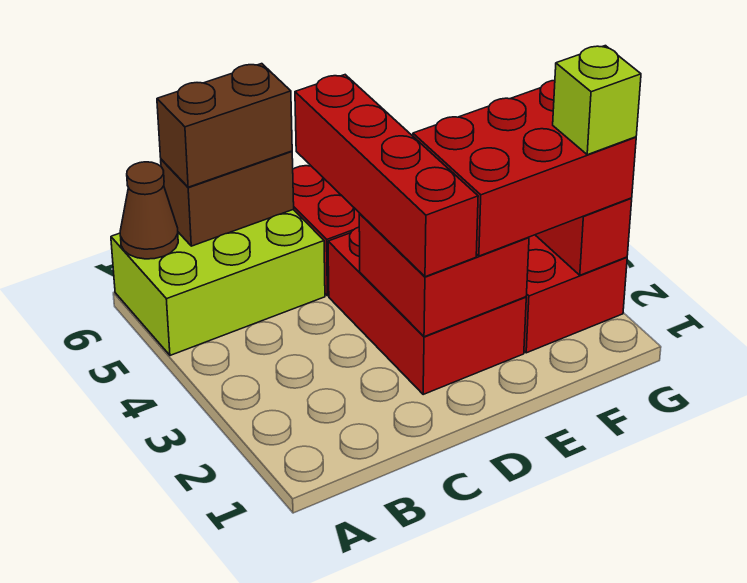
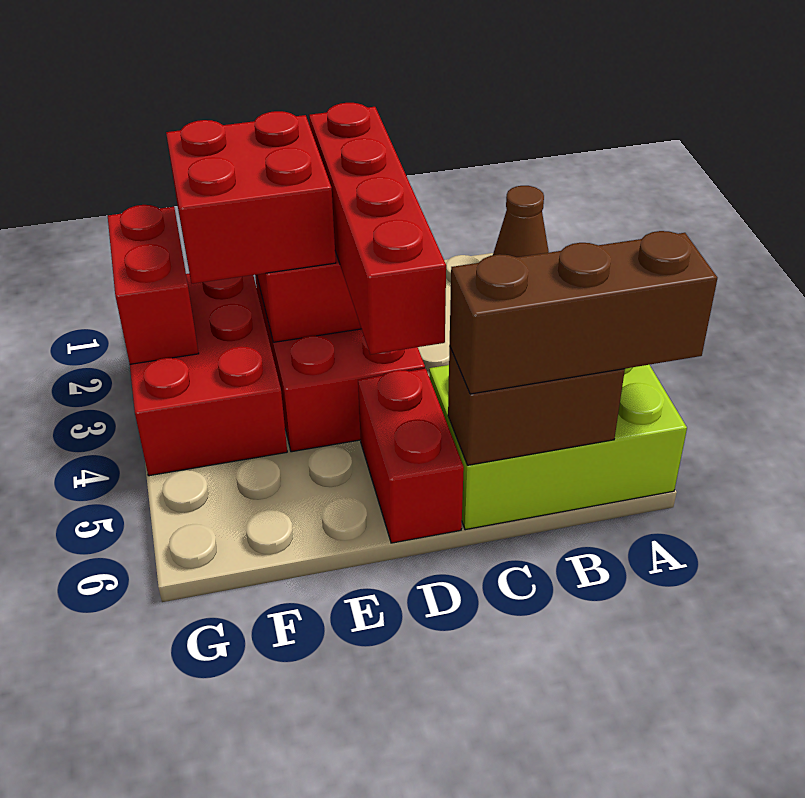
brown cone A6 level 2 -> brown cone A1 level 1
brown brick B6:C6 level 3 -> brown brick A6:C6 level 3
red brick E2:G3 level 3 -> red brick E2:F3 level 3
lime brick G2 level 4 -> none

